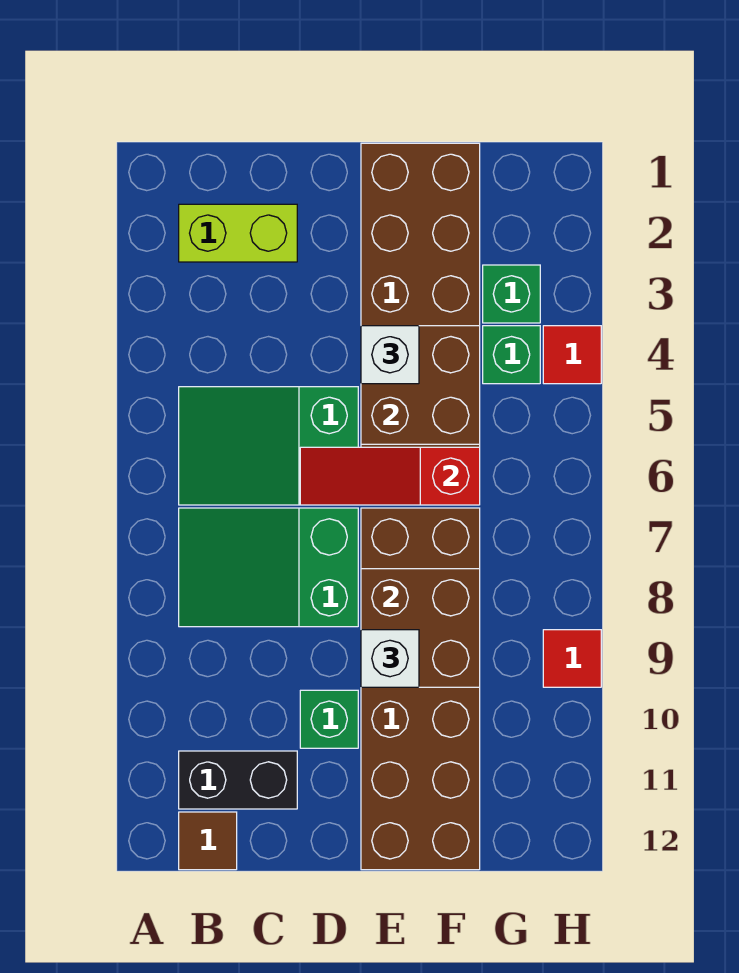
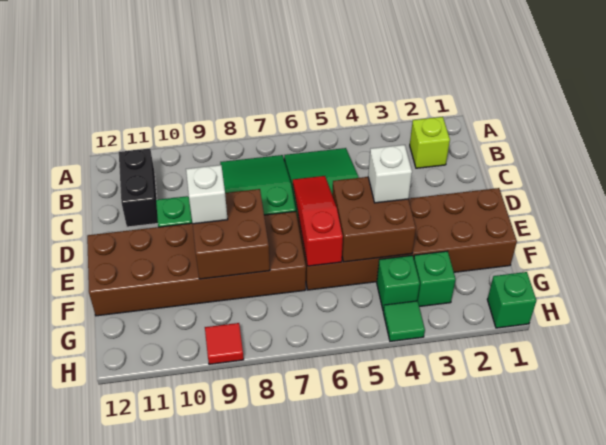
lime brick B2:C2 level 1 -> lime brick B2 level 1
brown tile B12 level 1 -> none
none -> green brick H1 level 1
red tile H4 level 1 -> green tile H4 level 1

